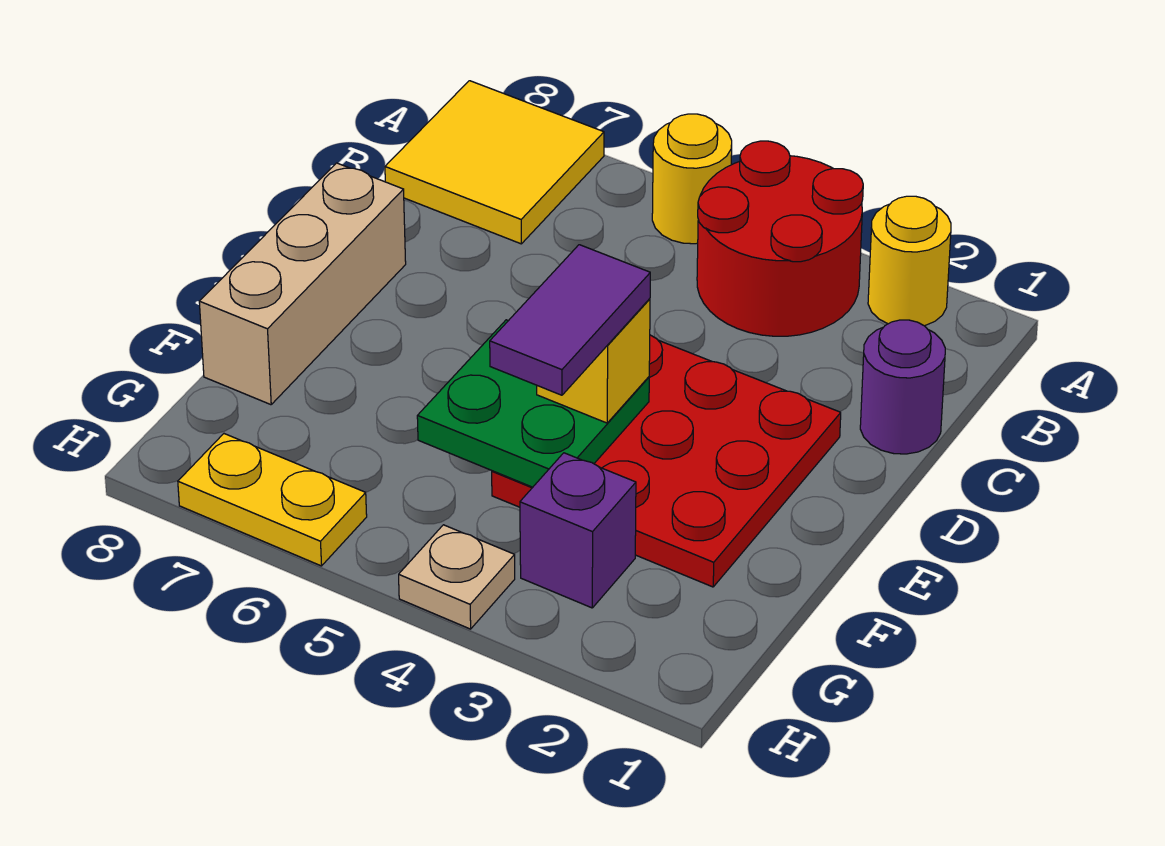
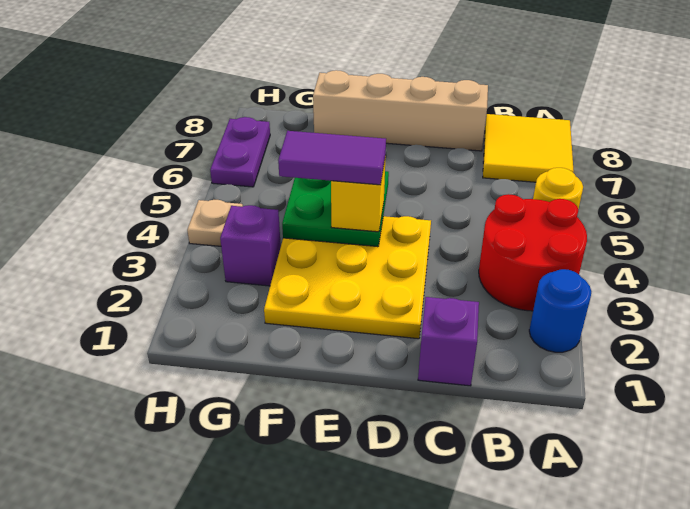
yellow round brick A2 level 1 -> blue round brick A2 level 1
purple round brick C1 level 1 -> purple brick C1 level 1
red plate D2:F4 level 1 -> yellow plate D2:F4 level 1
tan brick D8:F8 level 1 -> tan brick C8:F8 level 1
yellow plate H6:H7 level 1 -> purple plate H6:H7 level 1

